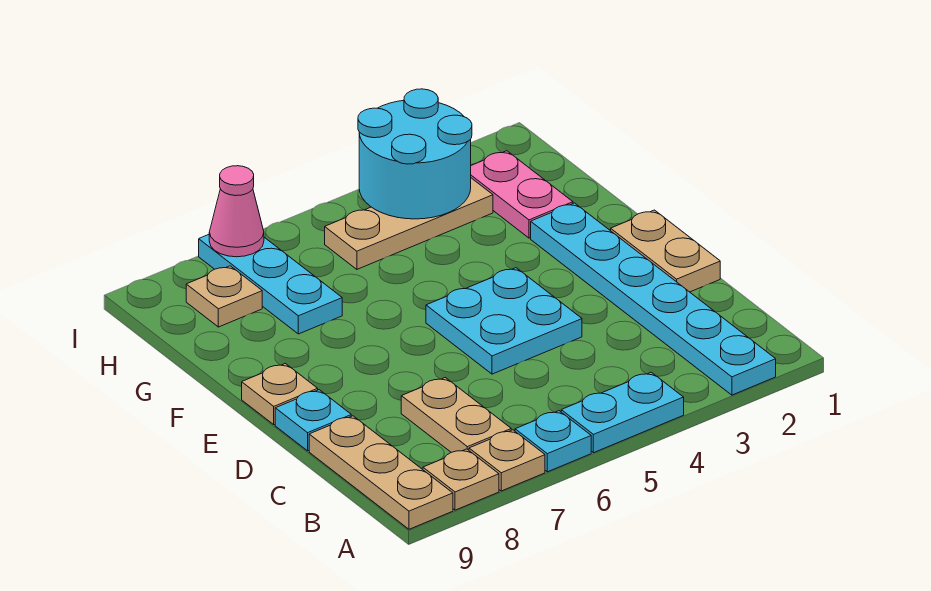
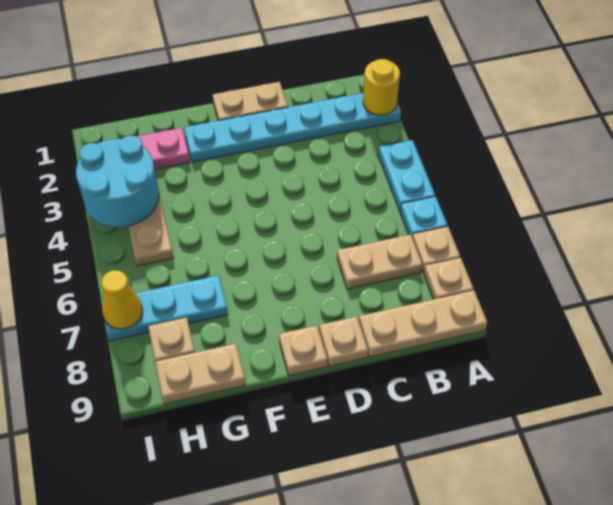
none -> yellow round brick A2 level 2
cyan plate D4:E5 level 1 -> none
cyan plate D9 level 1 -> tan plate D9 level 1
none -> tan plate G9:H9 level 1
pink cone I7 level 2 -> yellow cone I7 level 2

